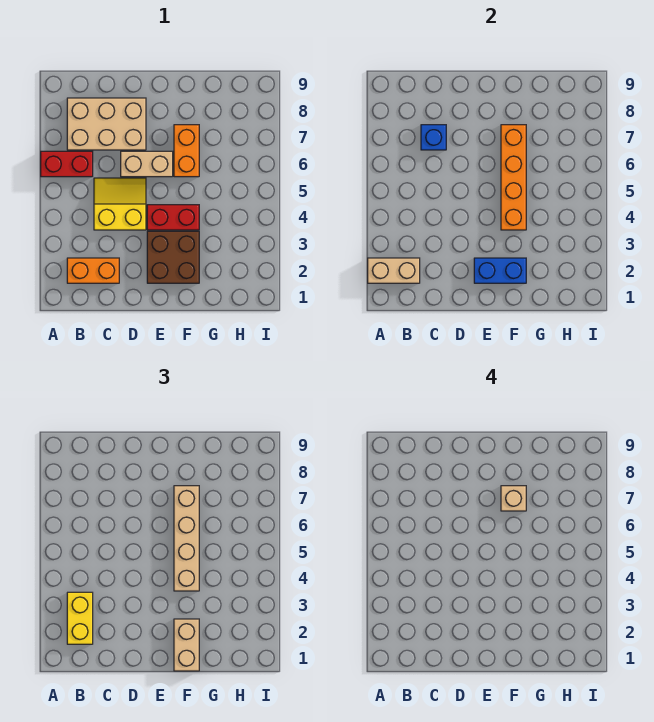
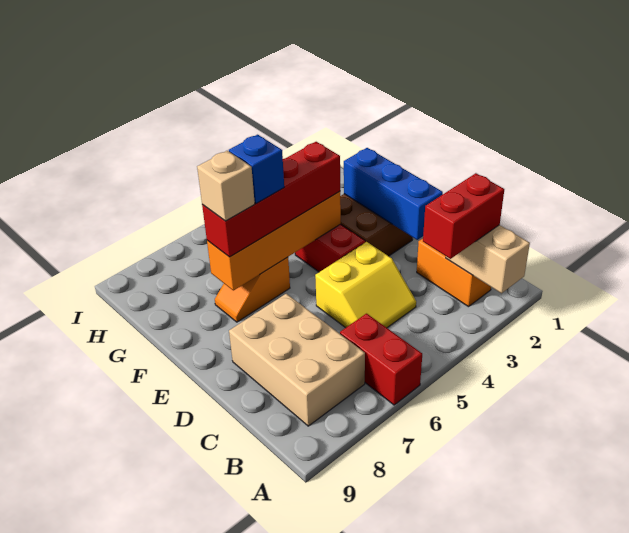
yellow brick B2:B3 level 3 -> red brick B2:B3 level 3
yellow slope C4:D5 level 1 top 4 -> yellow slope C4:D5 level 1 top D
blue brick C7 level 2 -> blue brick F6 level 4
tan brick D6:E6 level 1 -> none
blue brick E2:F2 level 2 -> blue brick D2:F2 level 2
tan brick F1:F2 level 3 -> none
tan brick F4:F7 level 3 -> red brick F4:F7 level 3
orange brick F6:F7 level 1 -> orange slope F6:F7 level 1 top 6

